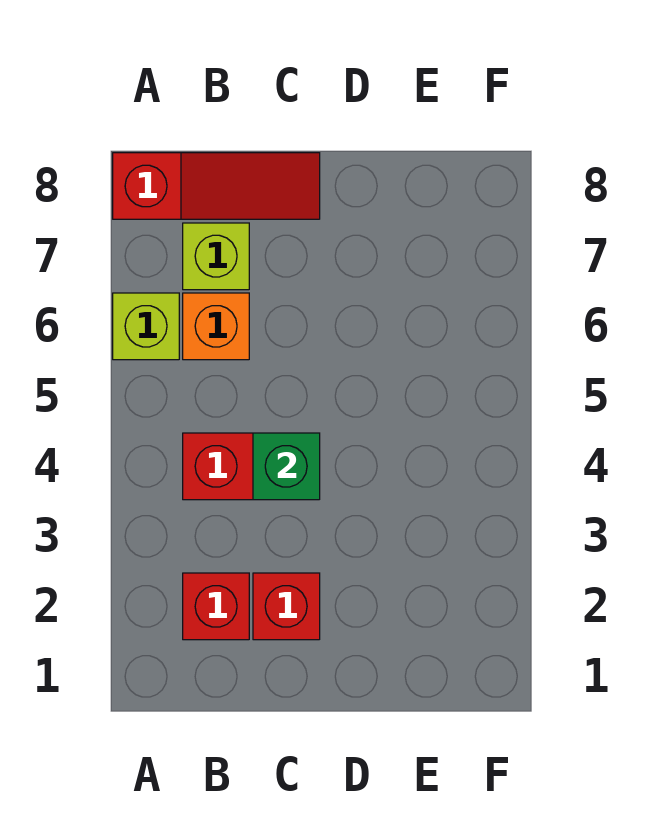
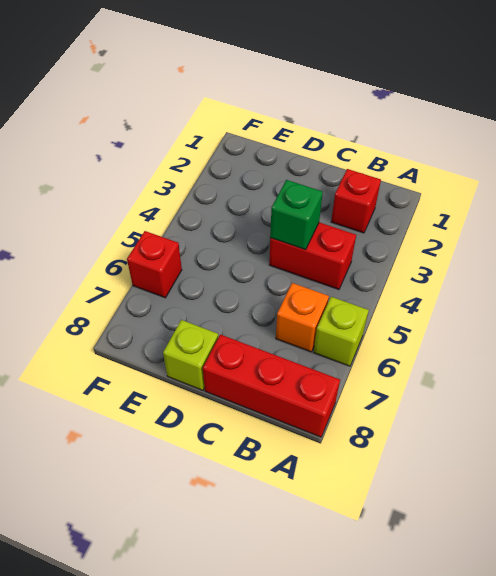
red slope A8:C8 level 1 top A -> red brick A8:C8 level 1
lime brick B7 level 1 -> lime brick D8 level 1
red brick C2 level 1 -> red brick F6 level 1

